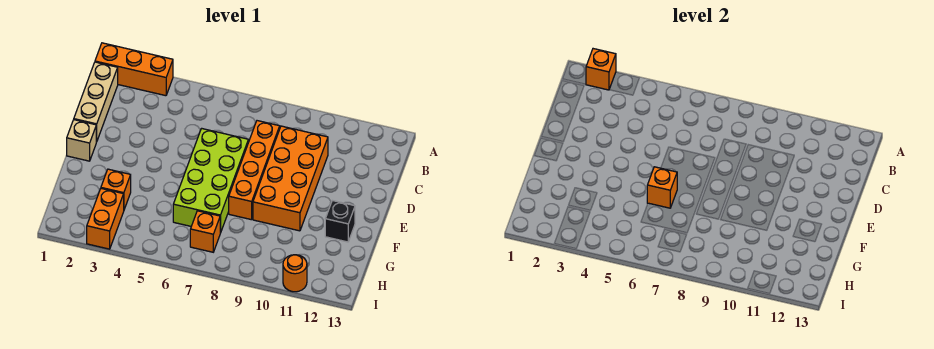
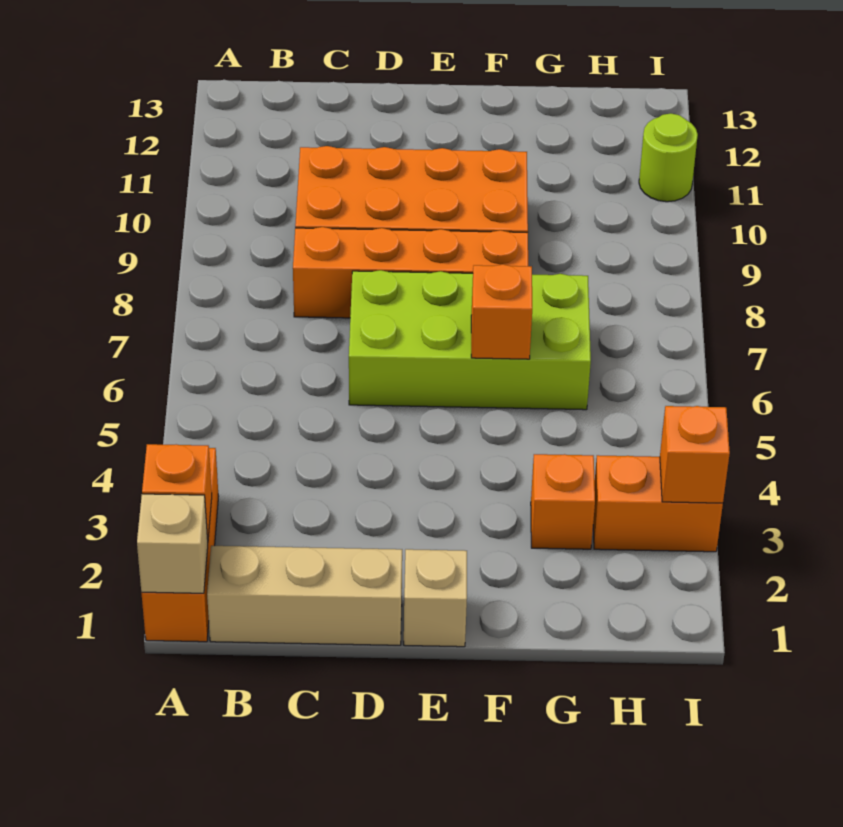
none -> tan brick A1 level 2
black brick F12 level 1 -> none
orange brick H7 level 1 -> orange brick I3 level 2
orange round brick I11 level 1 -> lime round brick I11 level 1

